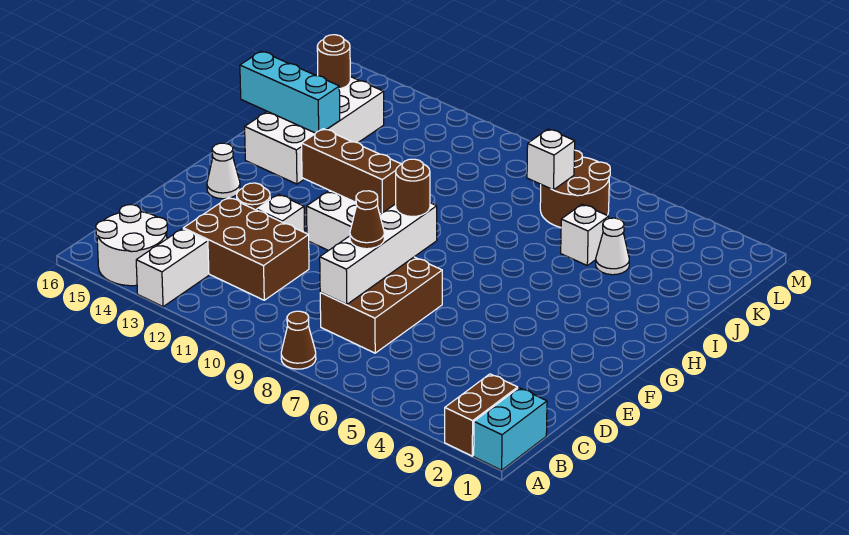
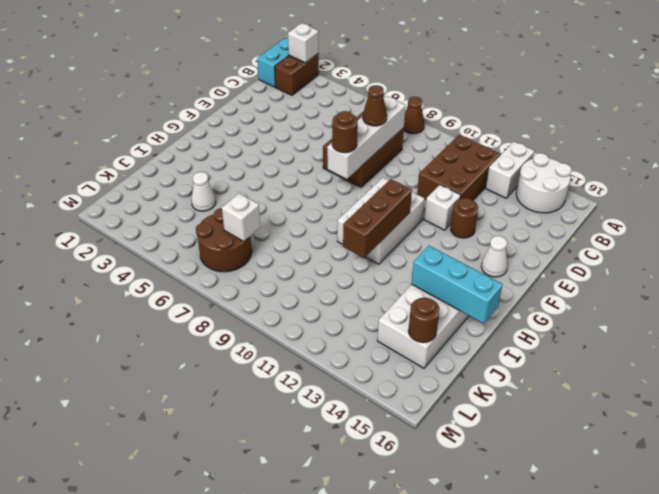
brown brick C11:D13 level 1 -> brown brick B11:D12 level 1
brown brick G10:G12 level 2 -> brown brick G11:I11 level 2
white brick J5 level 1 -> white brick A2 level 2

